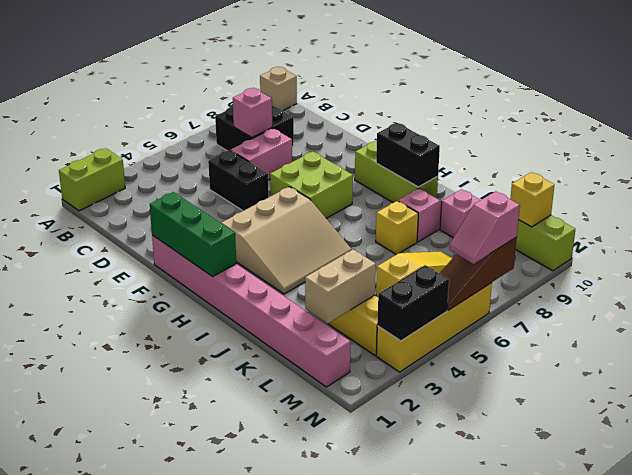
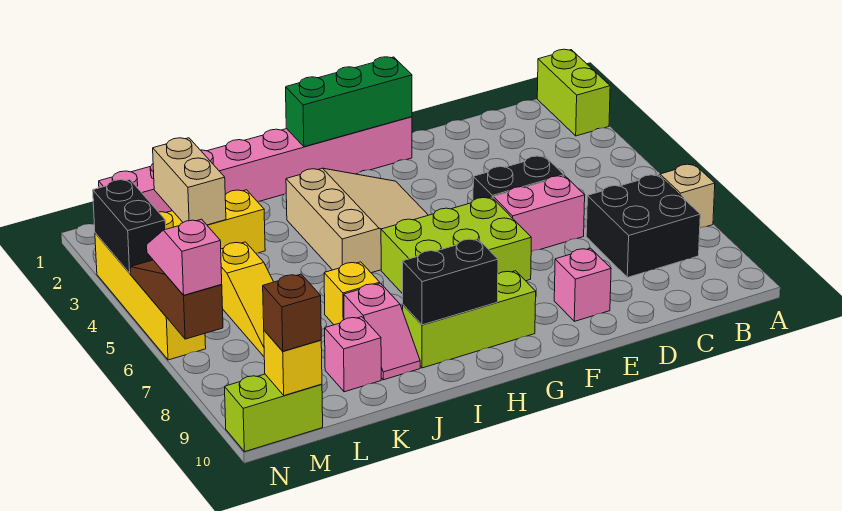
tan brick A10 level 1 -> tan brick A7 level 1
pink brick C7 level 2 -> pink brick E9 level 1
pink brick D6:D7 level 1 -> pink brick D6:E6 level 1
lime brick F6:G7 level 1 -> lime brick F6:H7 level 1
tan slope G3:I5 level 1 top G -> tan slope G3:I5 level 1 top I
none -> brown brick M10 level 3

